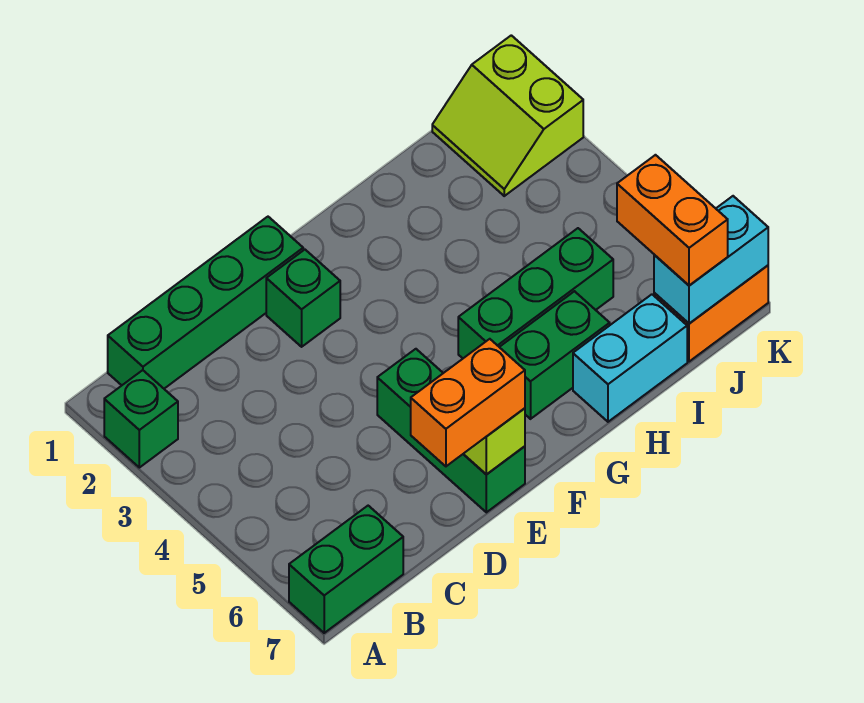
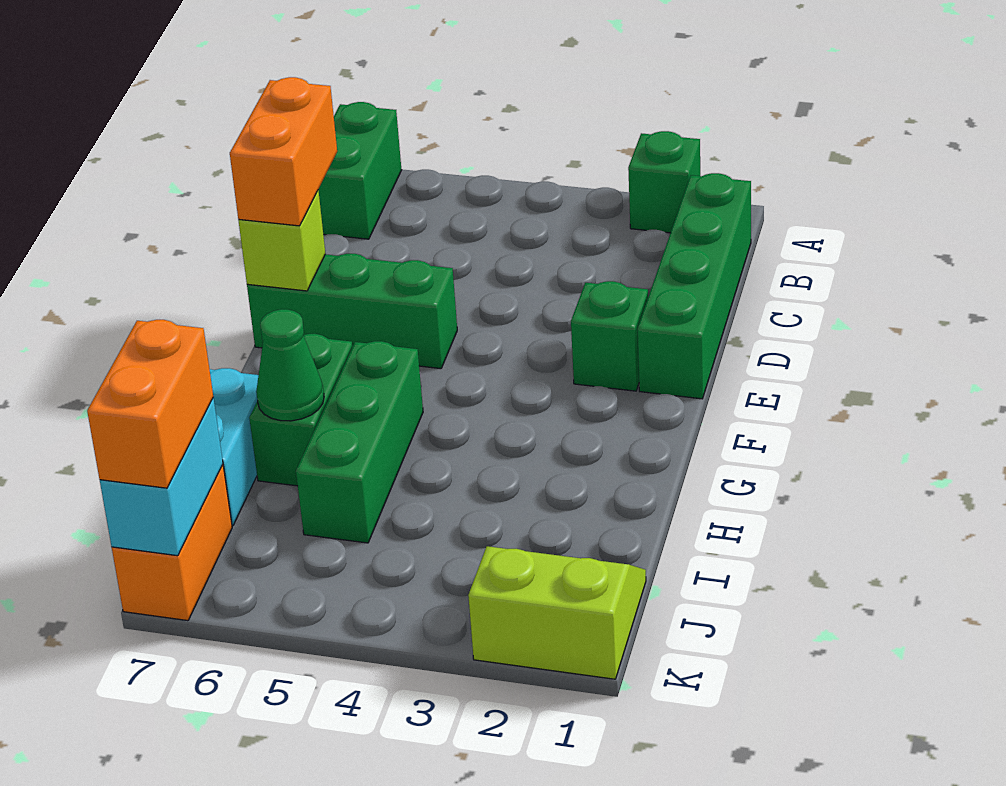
none -> green cone H6 level 2
orange brick J6:J7 level 3 -> orange brick J7:K7 level 3

